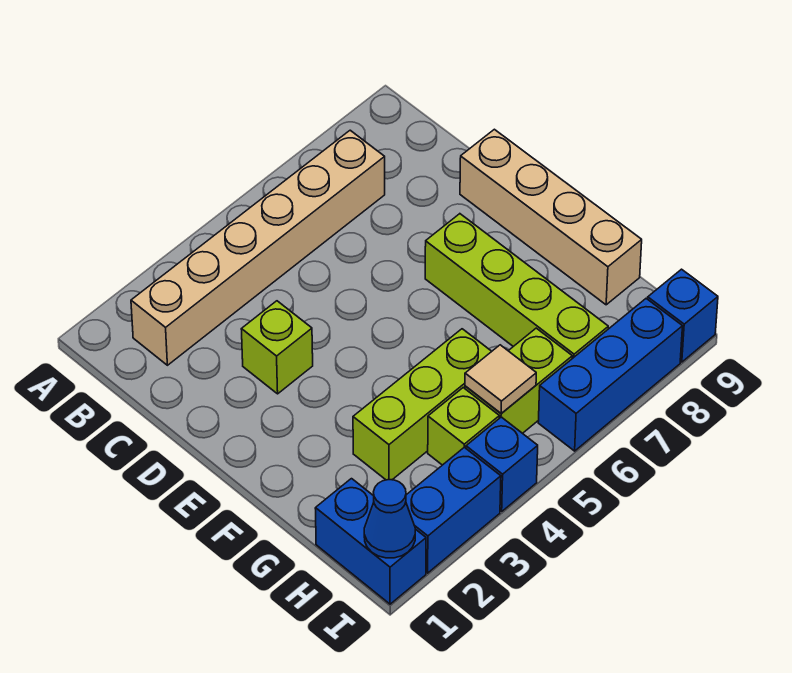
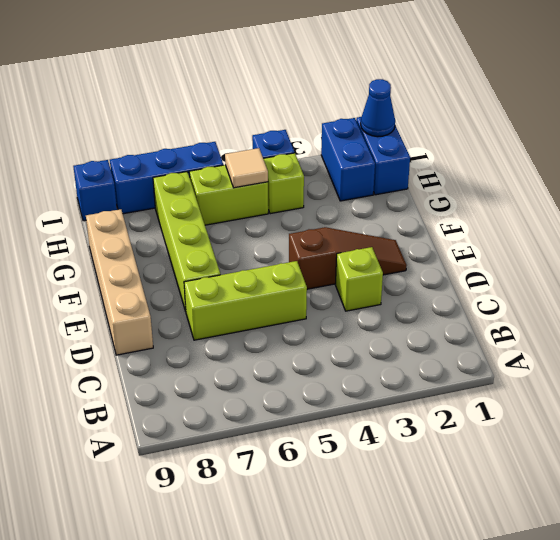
tan brick B2:B7 level 1 -> none
none -> brown slope E2:E4 level 1 top 4
lime brick G3:G5 level 1 -> lime brick D5:D7 level 1
blue brick I2:I3 level 1 -> blue brick H2:I2 level 1

